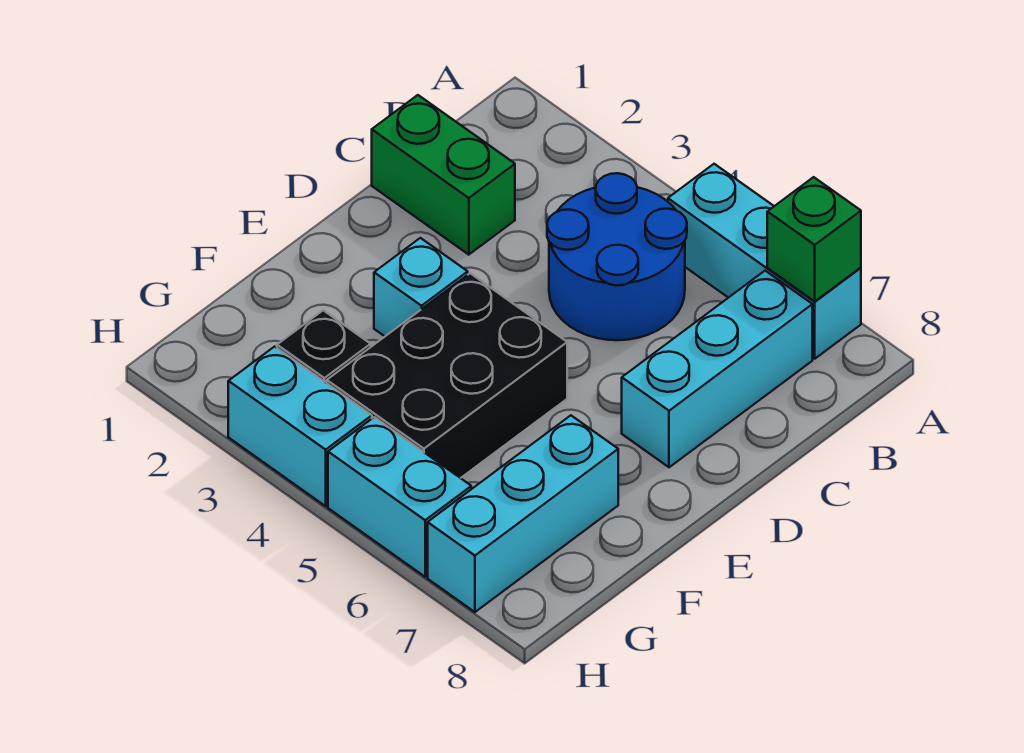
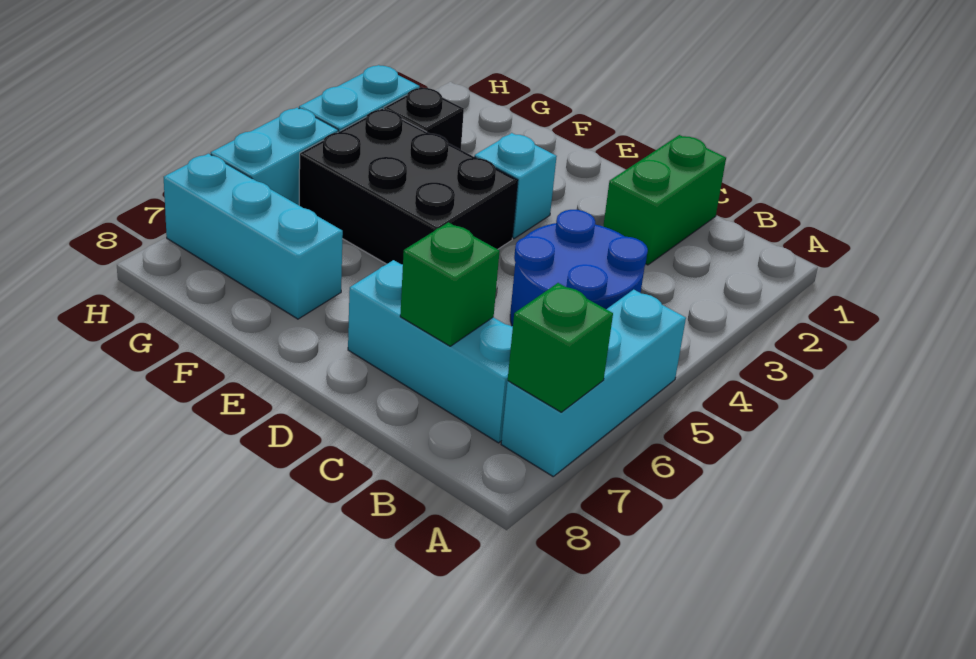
none -> green brick C7 level 2

